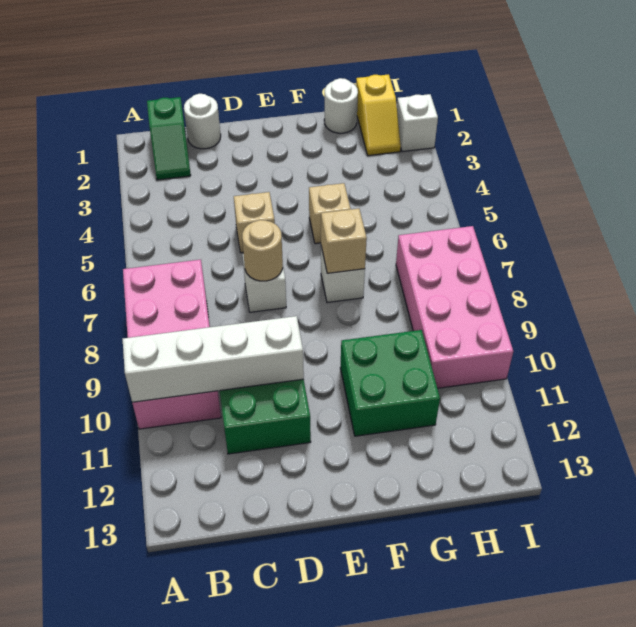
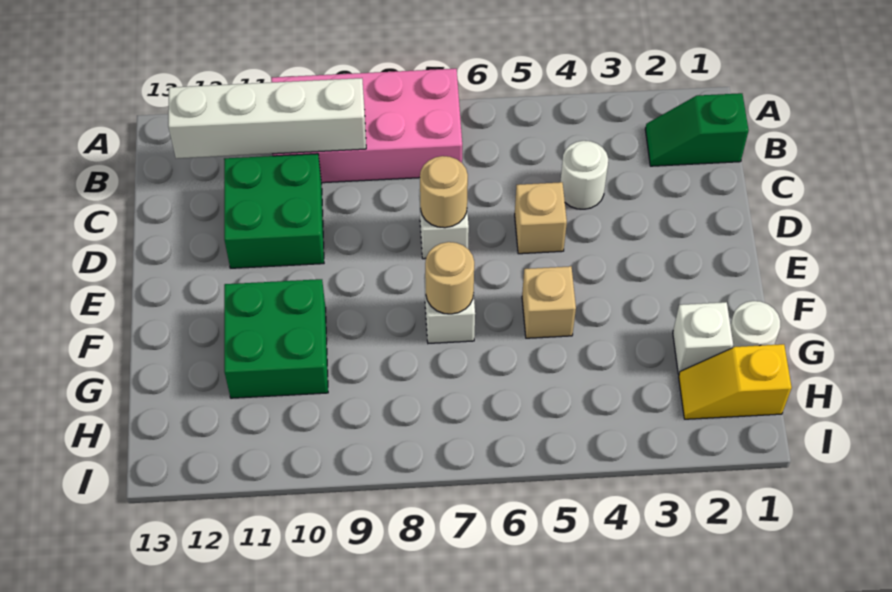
white brick A10:D10 level 2 -> white brick B9:B12 level 2
white round brick C1 level 1 -> white round brick C4 level 1
tan brick F7 level 2 -> tan round brick F7 level 2
pink brick H7:I10 level 1 -> none
white brick I2 level 1 -> white brick G2 level 1

